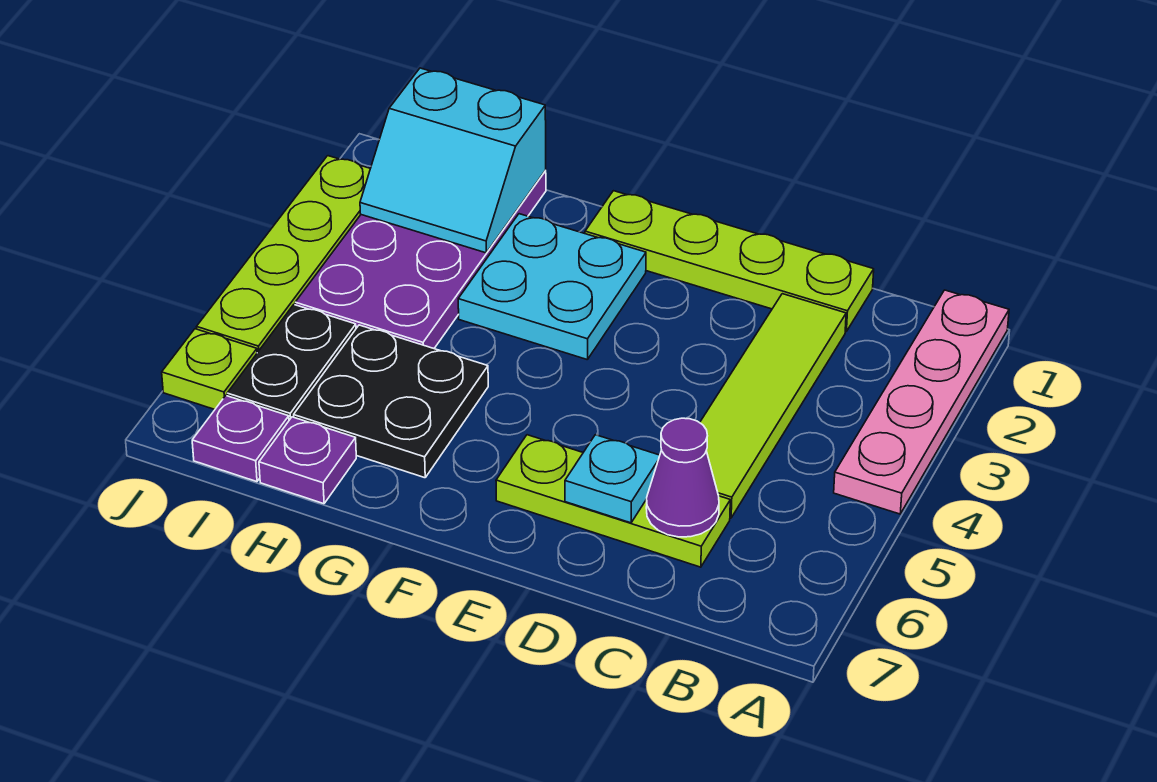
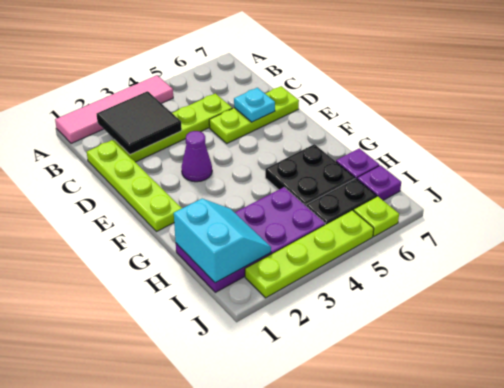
pink plate A1:A4 level 1 -> pink tile A1:A4 level 1
none -> black tile B2:C3 level 2
lime tile C2:C5 level 1 -> lime plate C2:C5 level 1
lime plate C6:E6 level 1 -> lime plate D5:D7 level 1
purple cone C6 level 2 -> purple cone E3 level 1
cyan plate F2:G3 level 1 -> none

